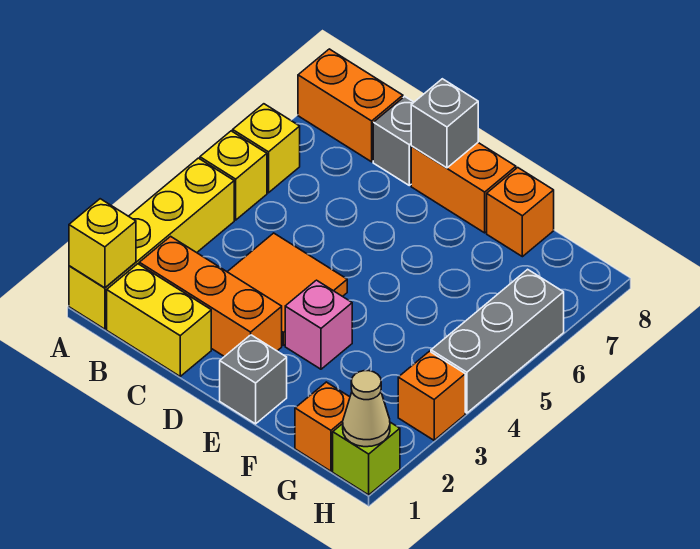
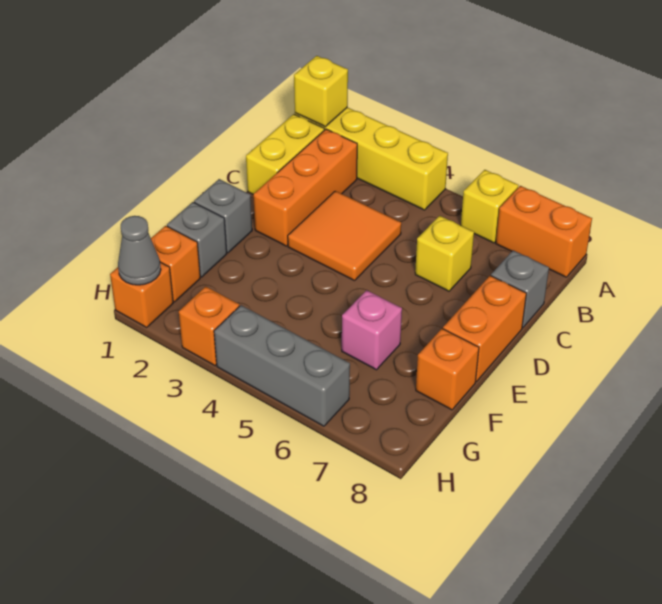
yellow brick A5 level 1 -> yellow brick C6 level 1
orange brick A8:B8 level 1 -> orange brick A7:A8 level 1
grey brick D8 level 2 -> grey brick F1 level 1
pink brick E3 level 1 -> pink brick F6 level 1
lime brick H1 level 1 -> orange brick H1 level 1
tan cone H1 level 2 -> grey cone H1 level 2

